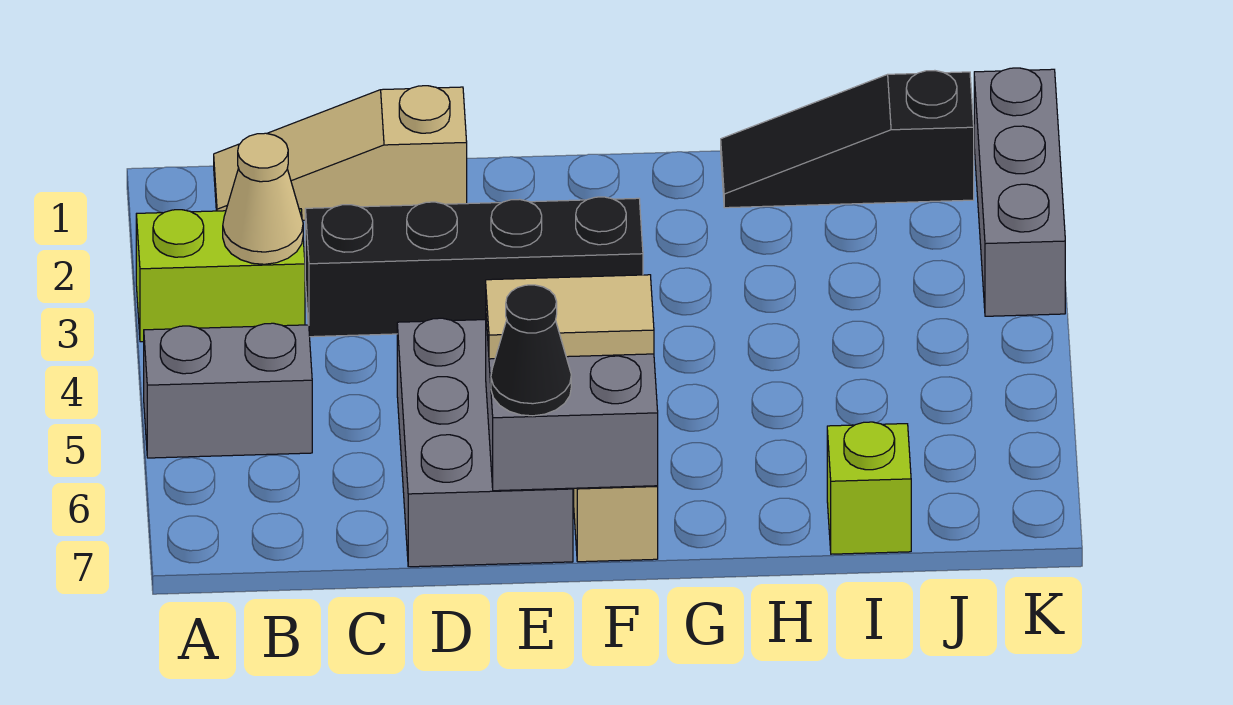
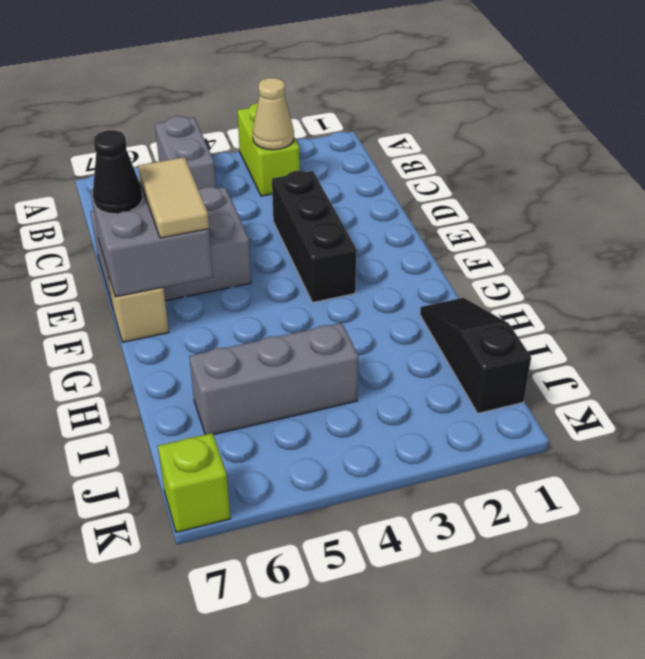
tan slope B1:D1 level 1 top D -> none
black brick C3:F3 level 1 -> black brick D3:F3 level 1
lime brick I7 level 1 -> lime brick K7 level 1
grey brick K1:K3 level 1 -> grey brick I4:I6 level 1

